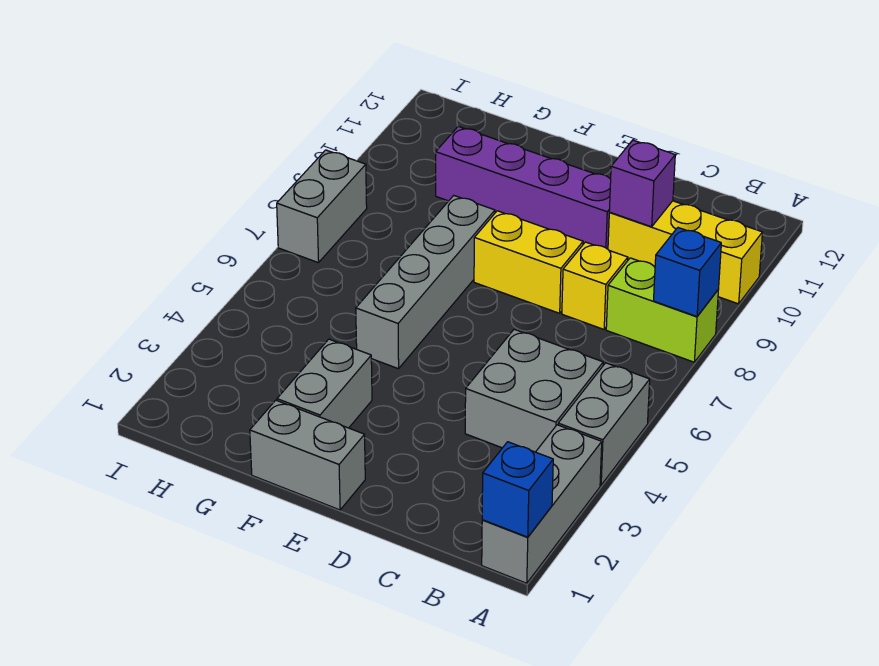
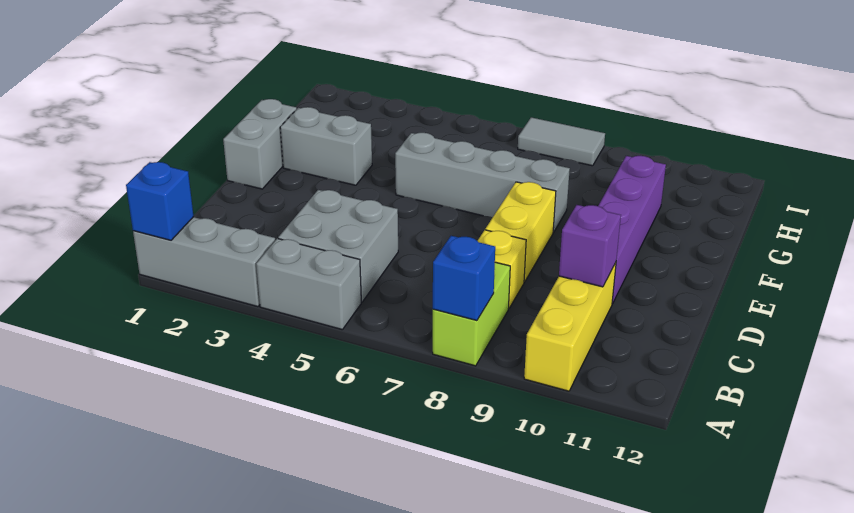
grey brick I7:I8 level 1 -> grey tile I7:I8 level 1

